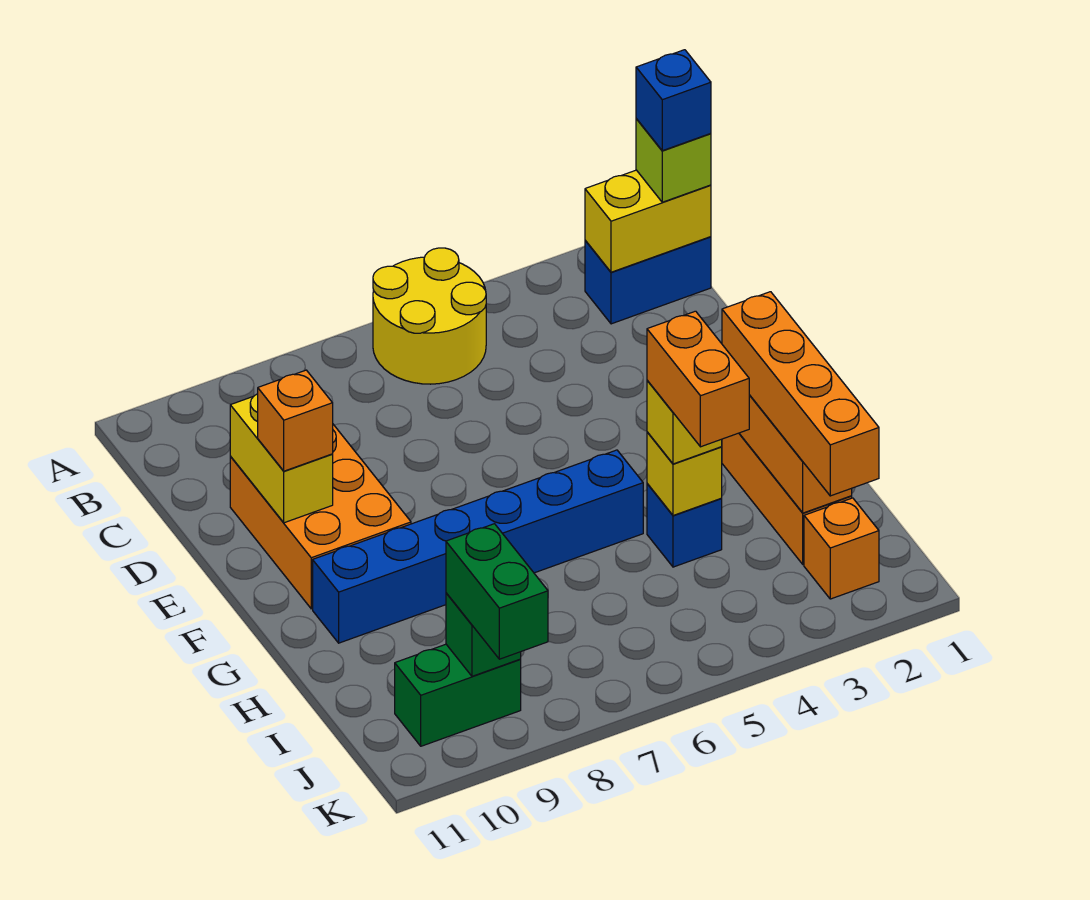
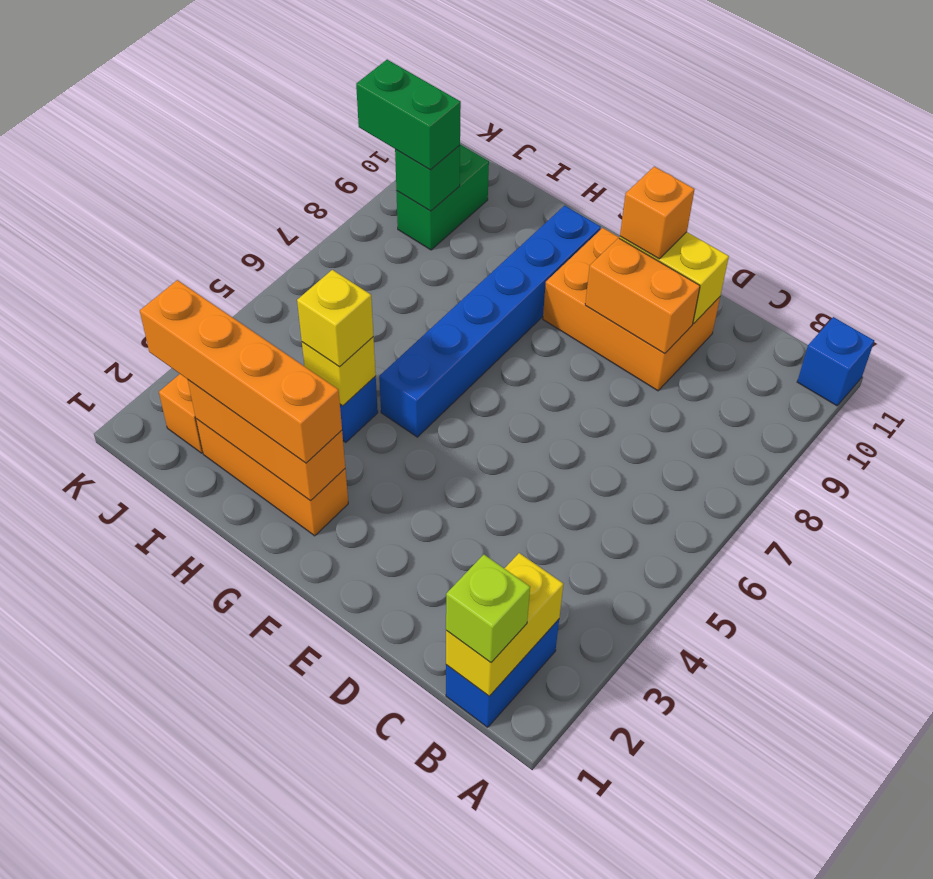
yellow round brick A5:B6 level 1 -> none
blue brick B1 level 4 -> blue brick A11 level 1
orange brick H4:I4 level 4 -> orange brick D9:E9 level 2

